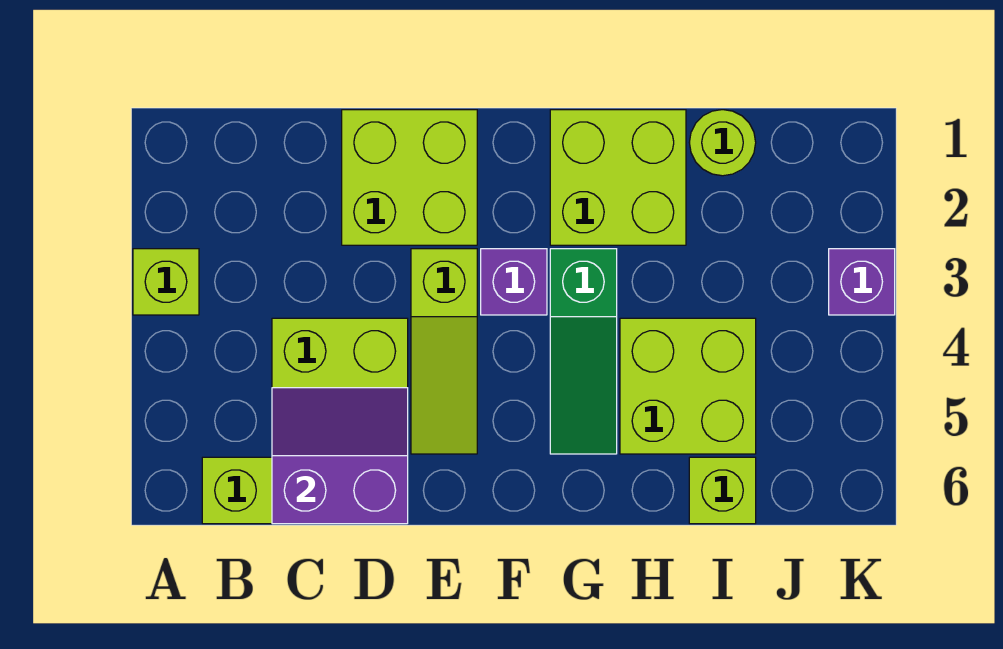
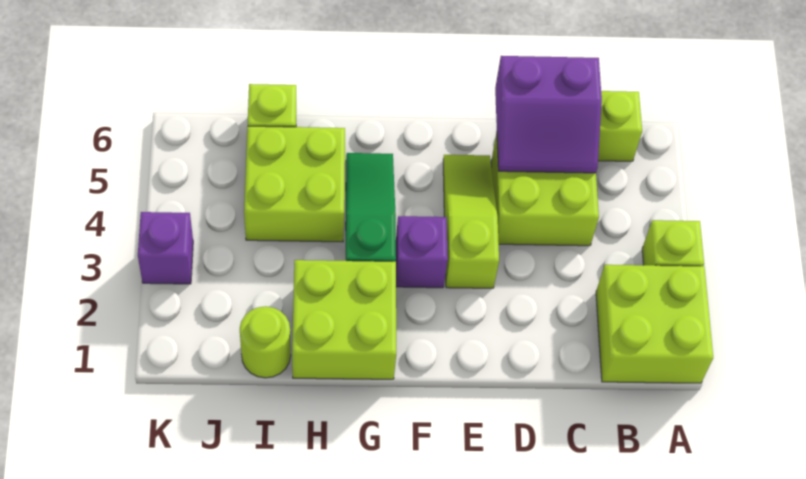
lime brick D1:E2 level 1 -> lime brick A1:B2 level 1

